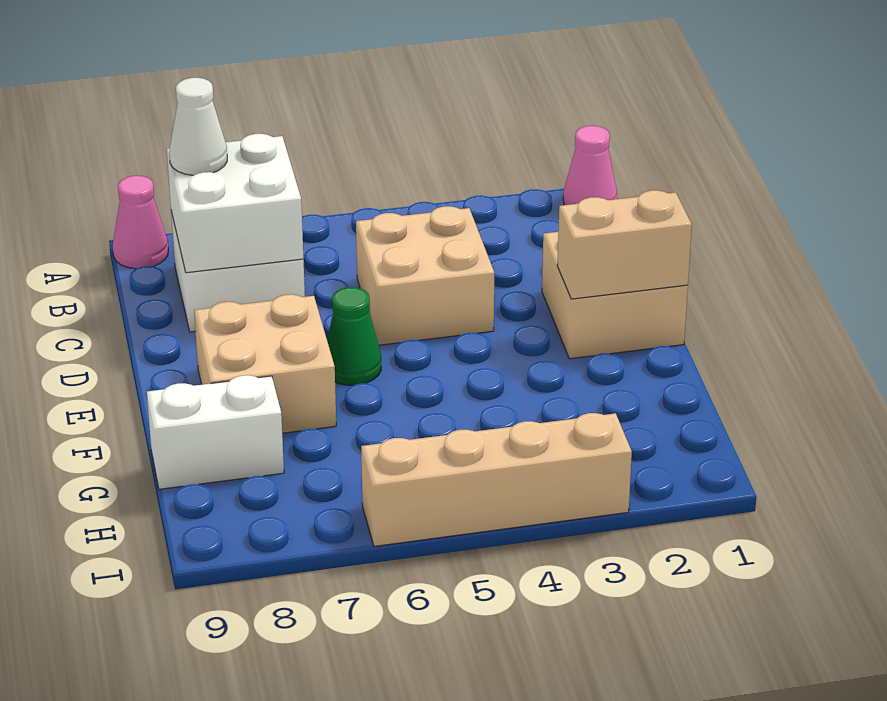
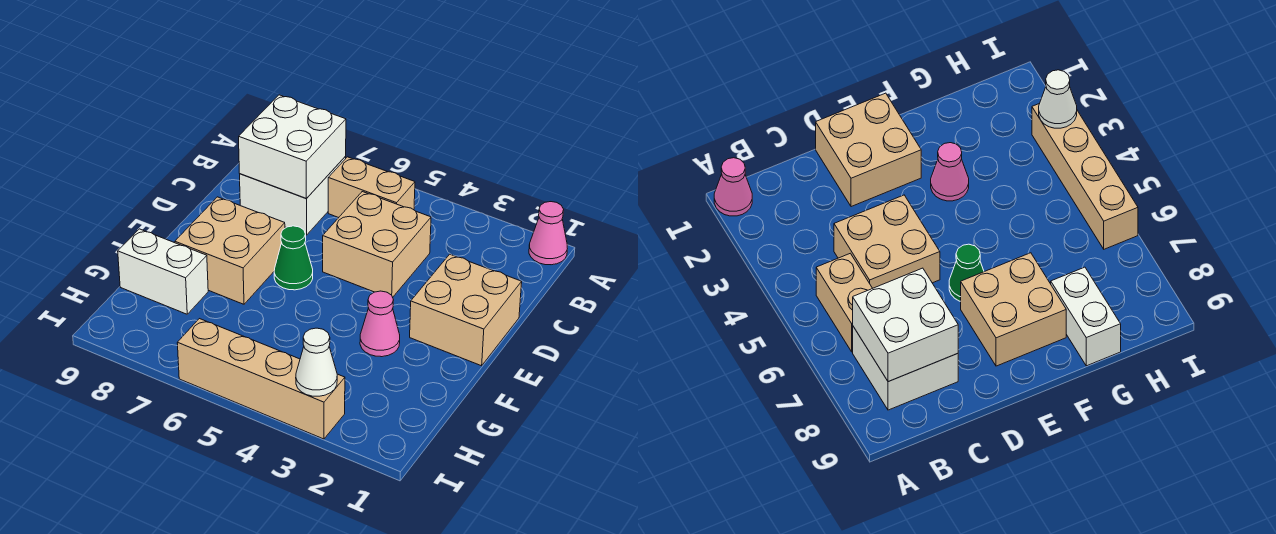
pink cone A9 level 1 -> pink cone F3 level 1
white cone B8 level 3 -> white cone I3 level 2
tan brick E1:E2 level 2 -> tan brick B5:B6 level 1

